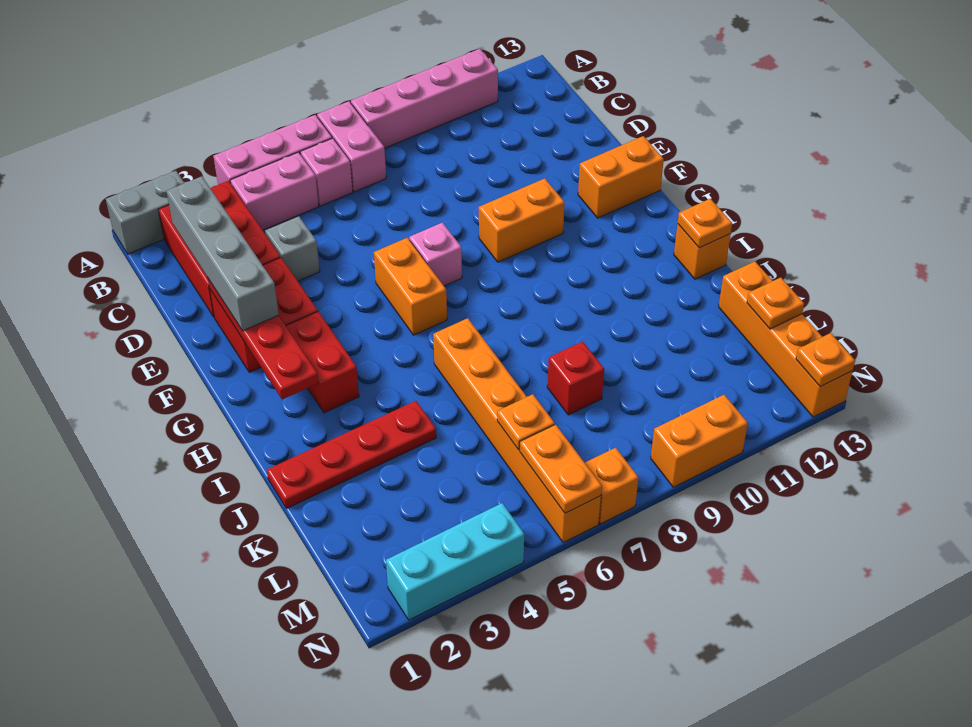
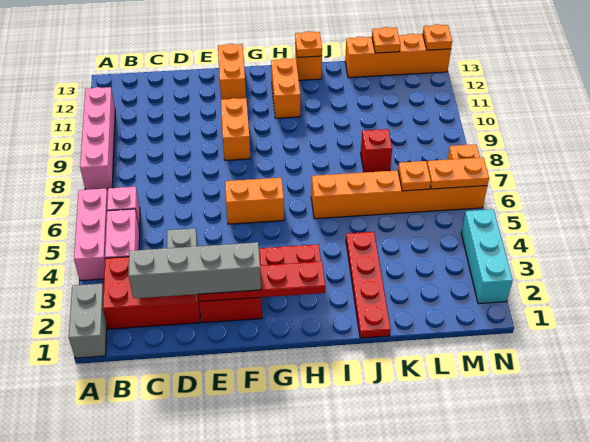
pink brick A7:B7 level 1 -> none
pink brick F7 level 1 -> none
orange brick N9:N10 level 1 -> orange brick H11:H12 level 1

